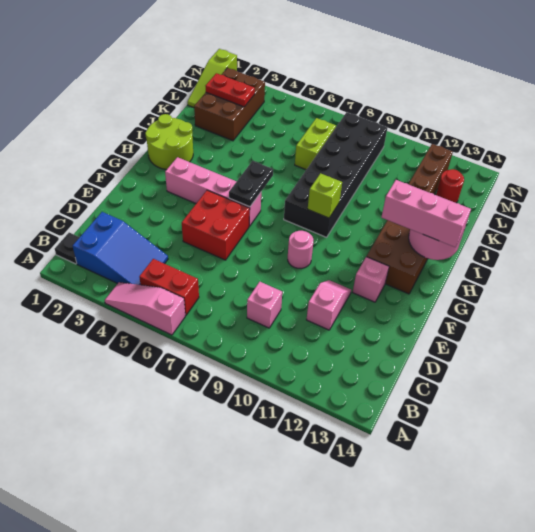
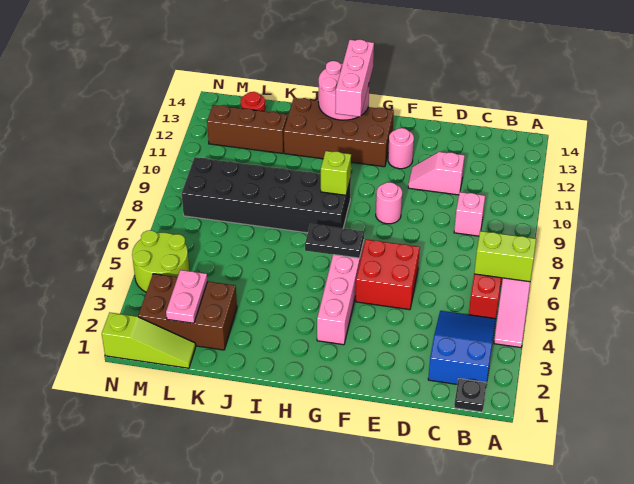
pink brick F12 level 1 -> pink round brick F12 level 1
lime round brick H1:I2 level 1 -> lime round brick M4:N5 level 1
lime brick K7:L7 level 1 -> lime brick A6:B6 level 2
red plate L2:L3 level 2 -> pink plate L2:L3 level 2

